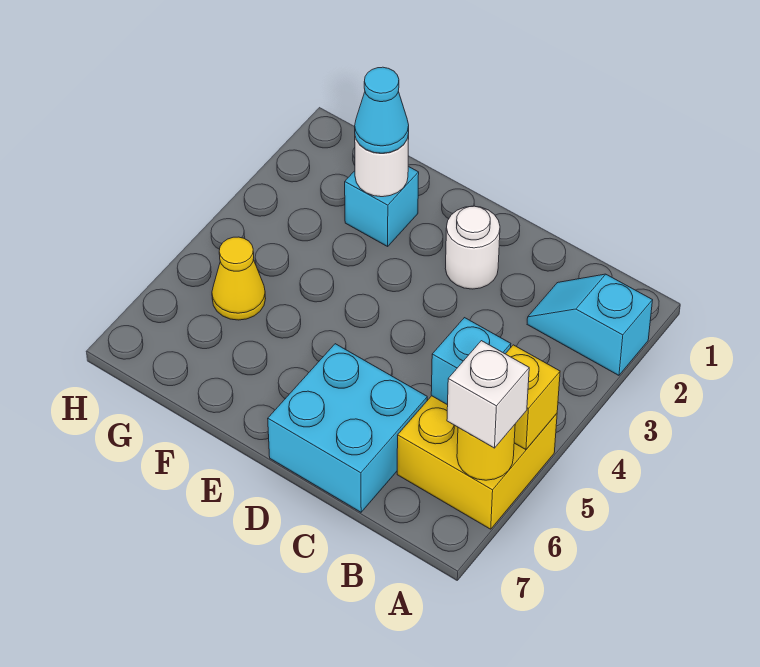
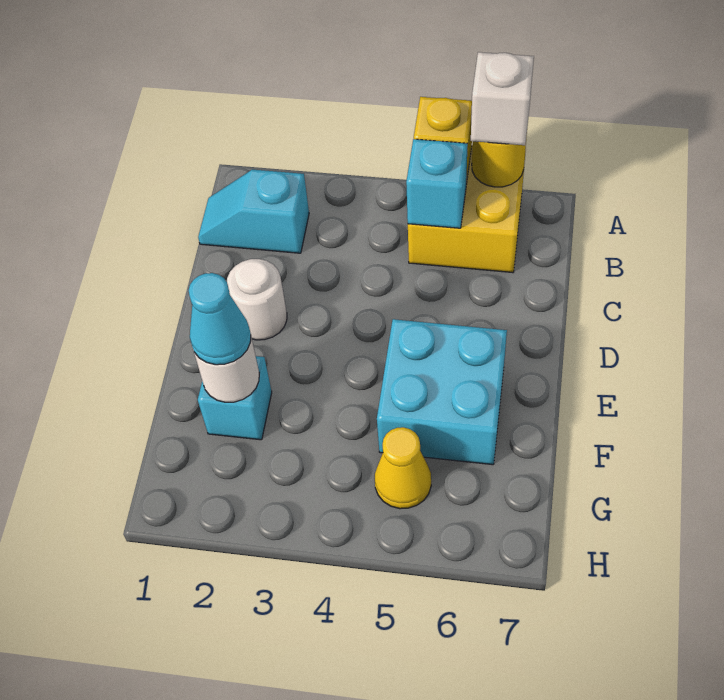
cyan slope A2:B2 level 1 top A -> cyan slope B1:B2 level 1 top 2
cyan brick C6:D7 level 1 -> cyan brick E5:F6 level 1

